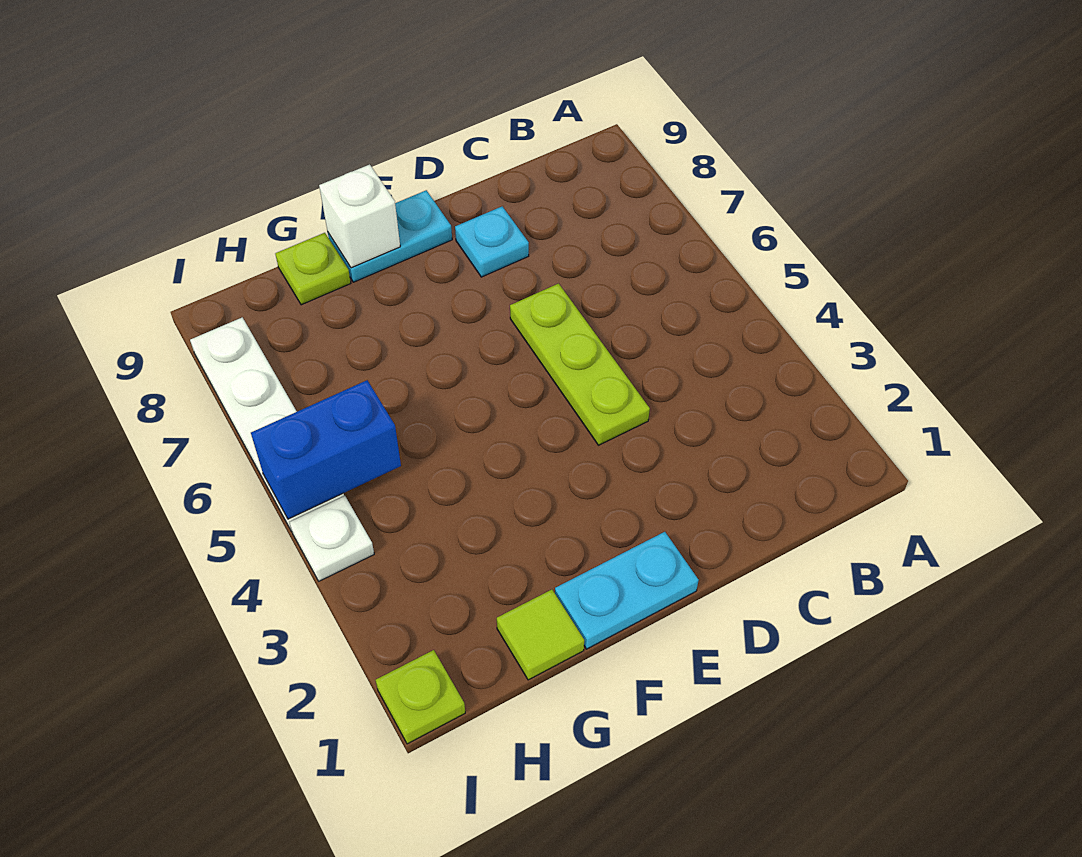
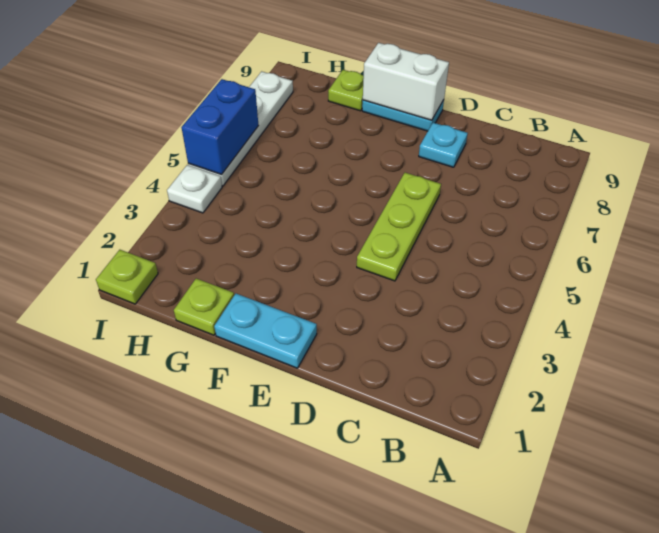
white brick F9 level 2 -> white brick E9:F9 level 2
lime tile G1 level 1 -> lime plate G1 level 1
blue brick H5:I5 level 2 -> blue brick I5:I6 level 2

